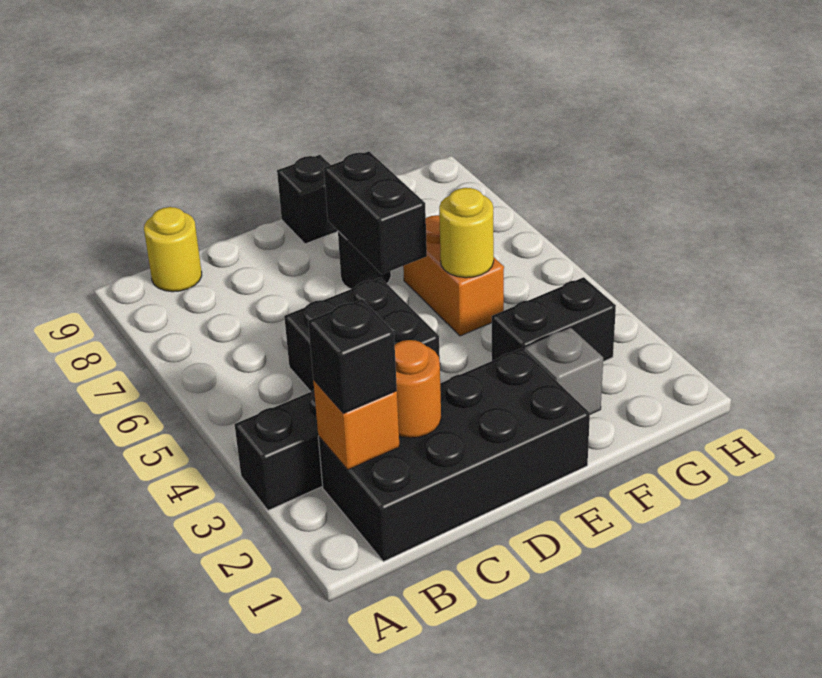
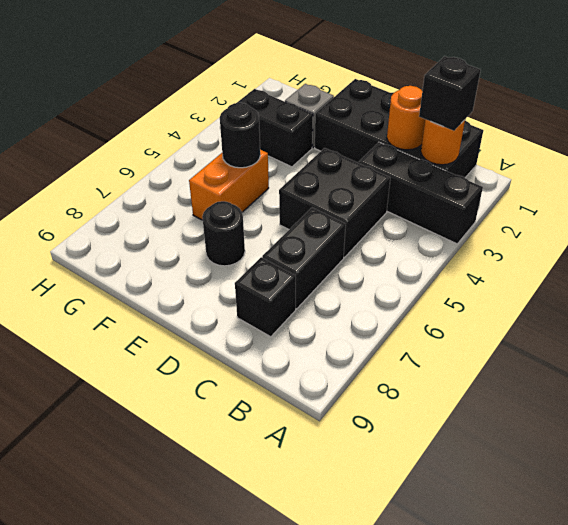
orange brick B2 level 2 -> orange round brick B2 level 2
yellow round brick B9 level 1 -> none
black brick E6:E7 level 2 -> black brick C6:C7 level 1
black brick E9 level 1 -> black brick C8 level 1
yellow round brick F5 level 2 -> black round brick F5 level 2

